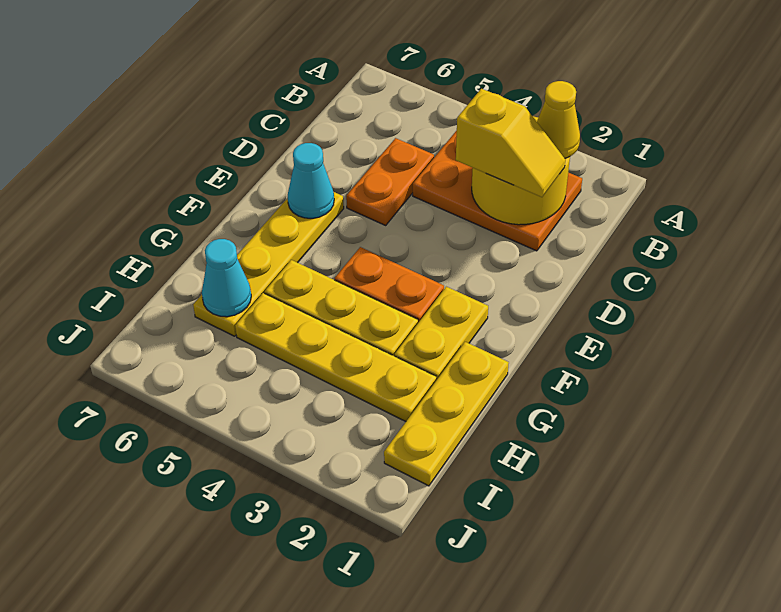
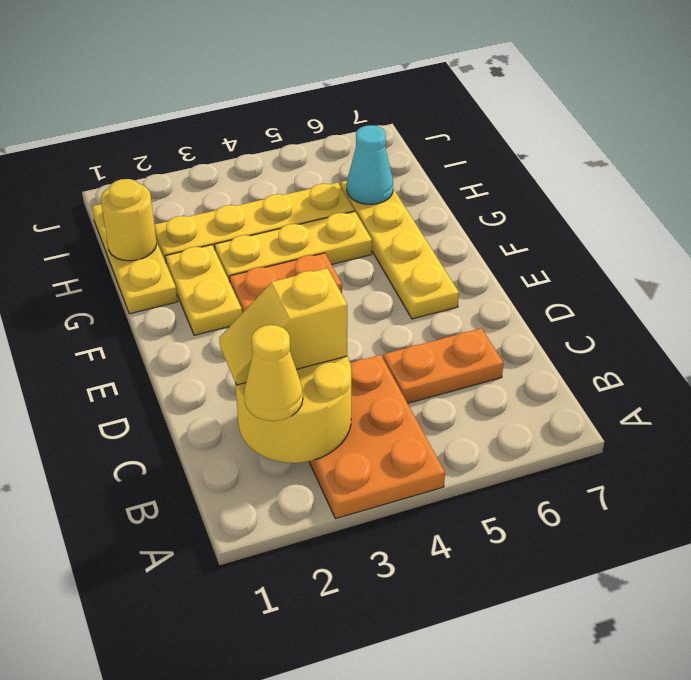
orange plate B2:C4 level 1 -> orange plate A3:C4 level 1
orange plate C5:D5 level 1 -> orange plate C5:C6 level 1
cyan cone E6 level 2 -> none
none -> yellow round brick H1 level 2

